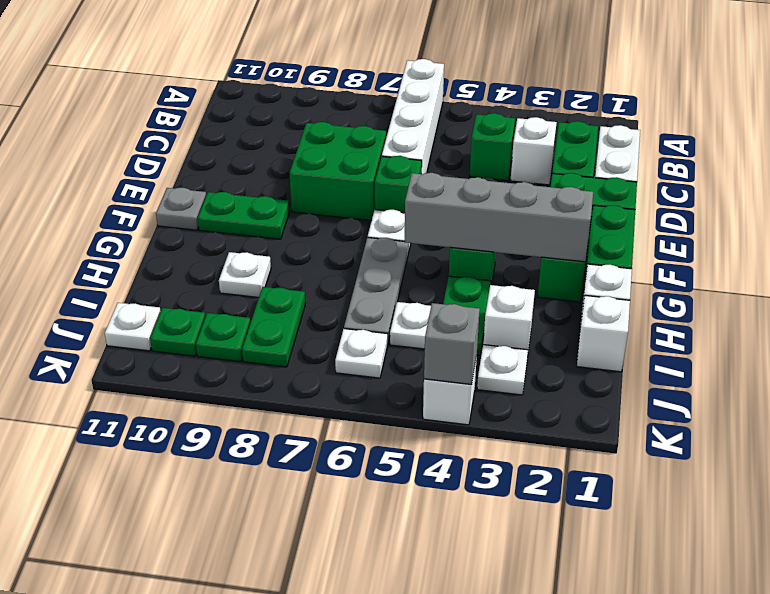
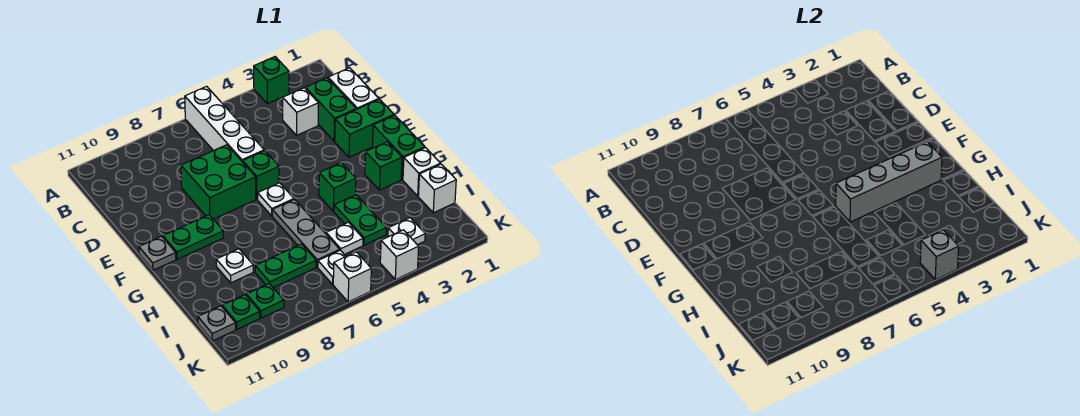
green brick C4 level 1 -> green brick A3 level 1
white brick I3 level 1 -> white brick K6 level 1
green plate I8:J8 level 1 -> green plate I7:I8 level 1
white plate J11 level 1 -> grey plate J11 level 1

